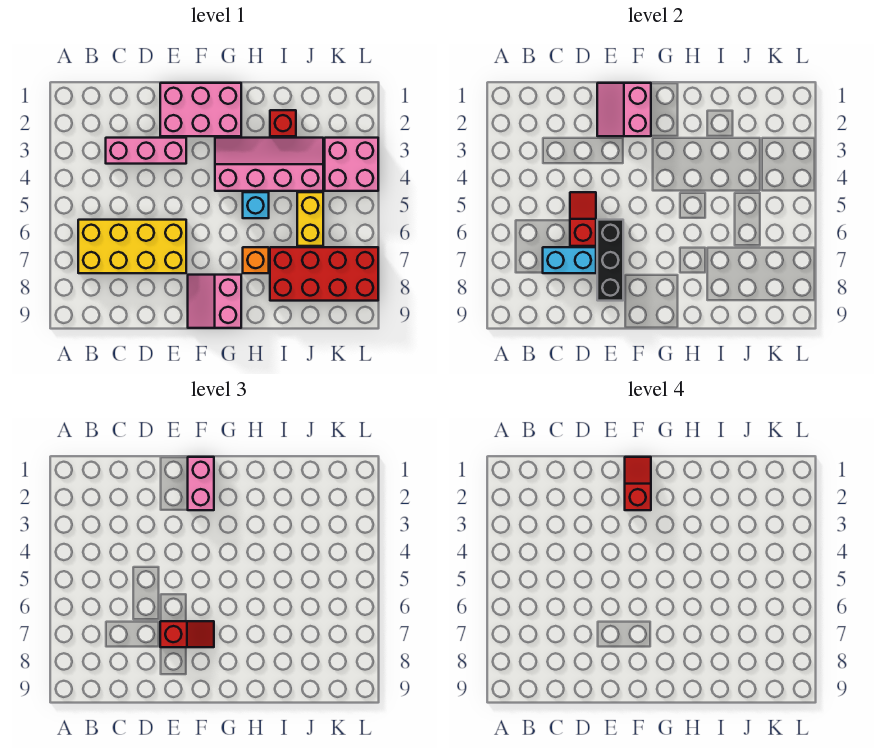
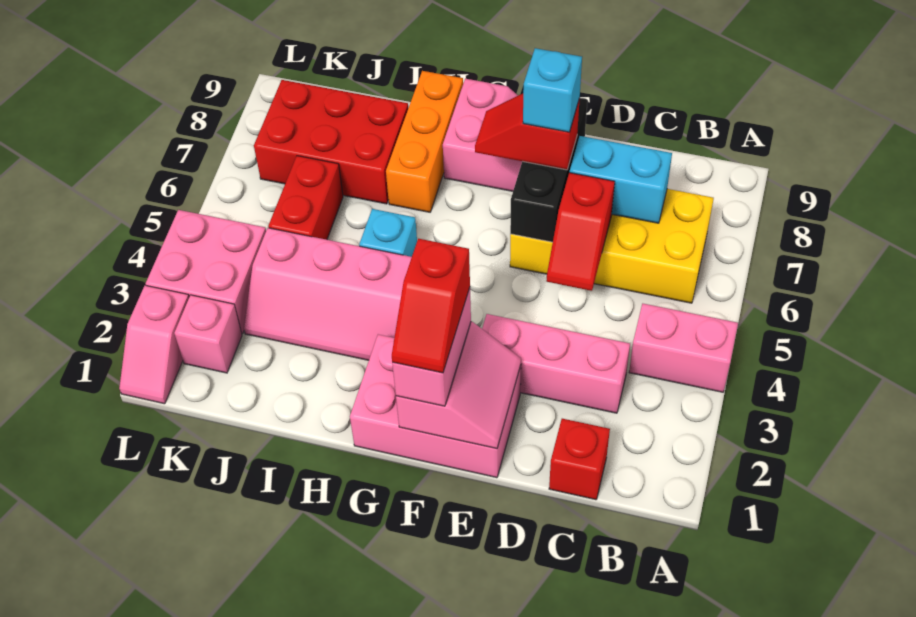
none -> pink brick A4:B4 level 1
none -> cyan brick E7 level 4
orange brick H7 level 1 -> orange brick H7:H9 level 1
red brick I2 level 1 -> red brick C1 level 1
red brick I7:L8 level 1 -> red brick I7:K8 level 1
yellow brick J5:J6 level 1 -> red brick J5:J6 level 1
none -> pink brick K2 level 1
none -> pink slope L1:L2 level 1 top 2

